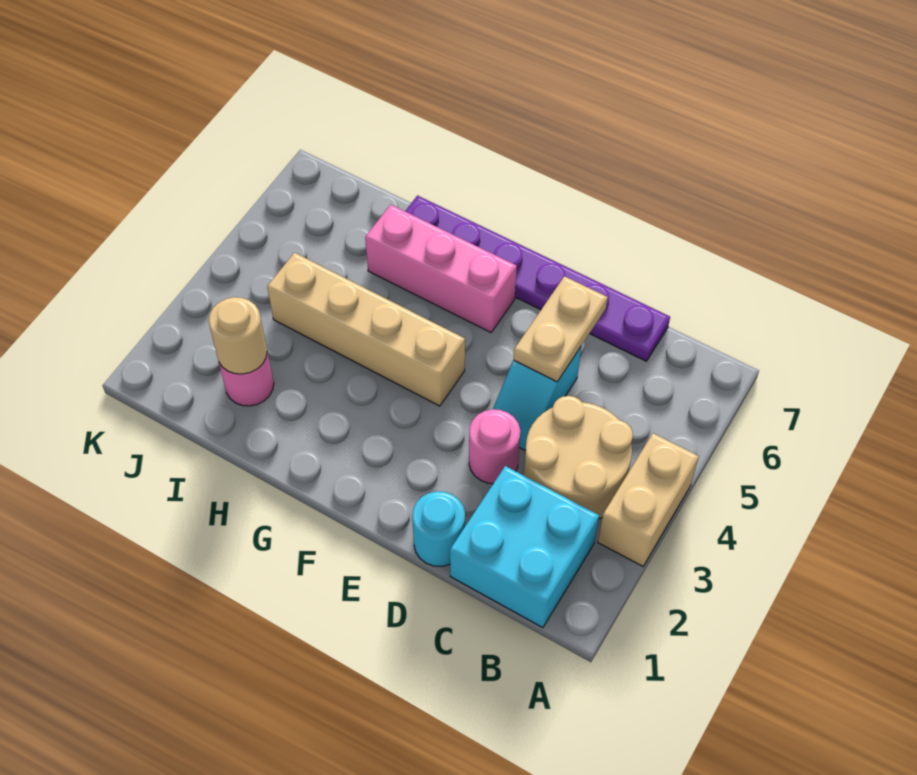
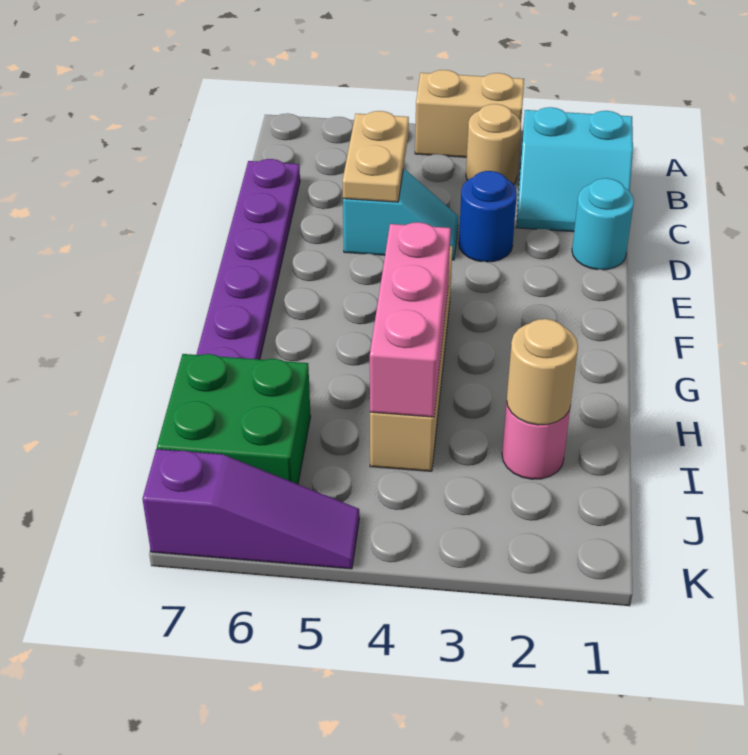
cyan brick B1:C2 level 1 -> cyan slope B1:C2 level 1 top B
tan round brick B3:C4 level 1 -> tan round brick B3 level 1
pink round brick D3 level 1 -> blue round brick D3 level 1
tan plate D5:D6 level 2 -> tan plate C5:D5 level 2
pink brick F6:H6 level 1 -> pink brick G4:I4 level 2
none -> green brick I6:J7 level 1
none -> purple slope K5:K7 level 1 top 7

